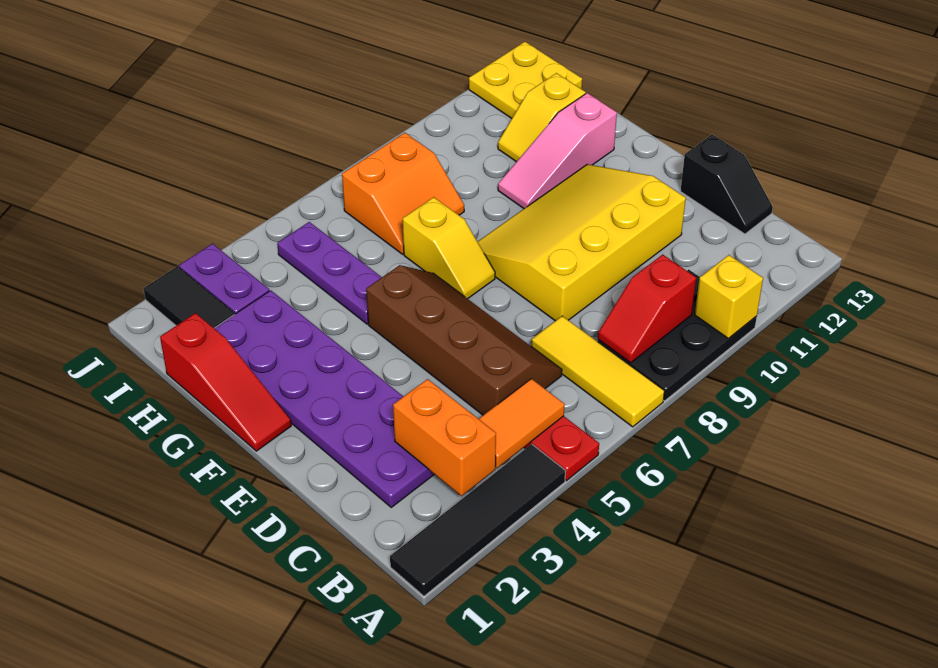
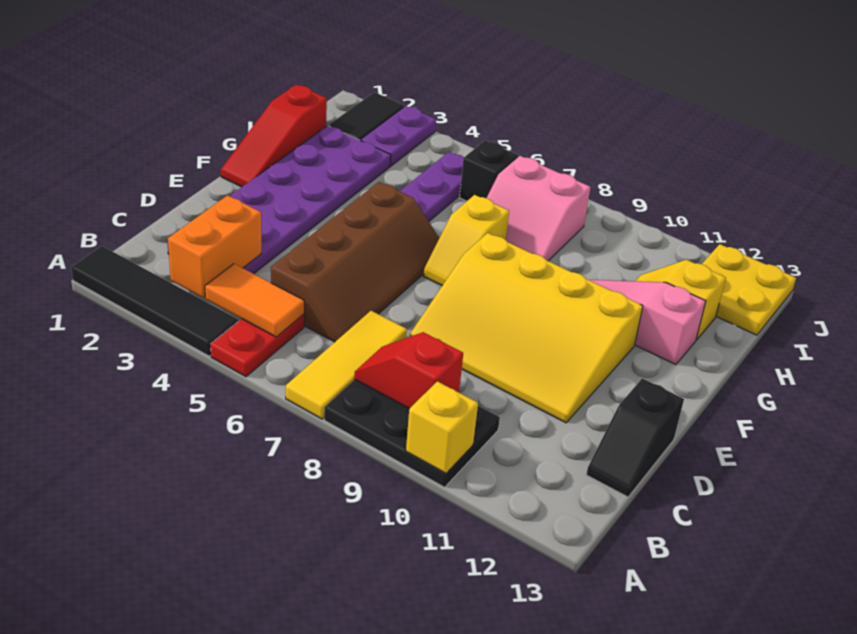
yellow slope D8:F11 level 1 top D -> yellow slope D8:F11 level 1 top F
orange slope H7:I8 level 1 top I -> pink slope H7:I8 level 1 top I
none -> black brick I6 level 1

